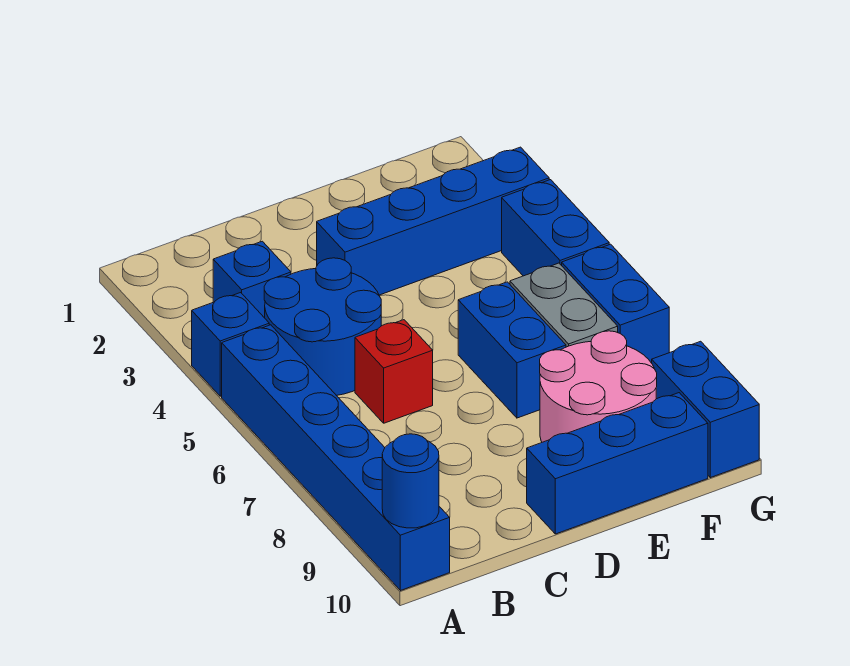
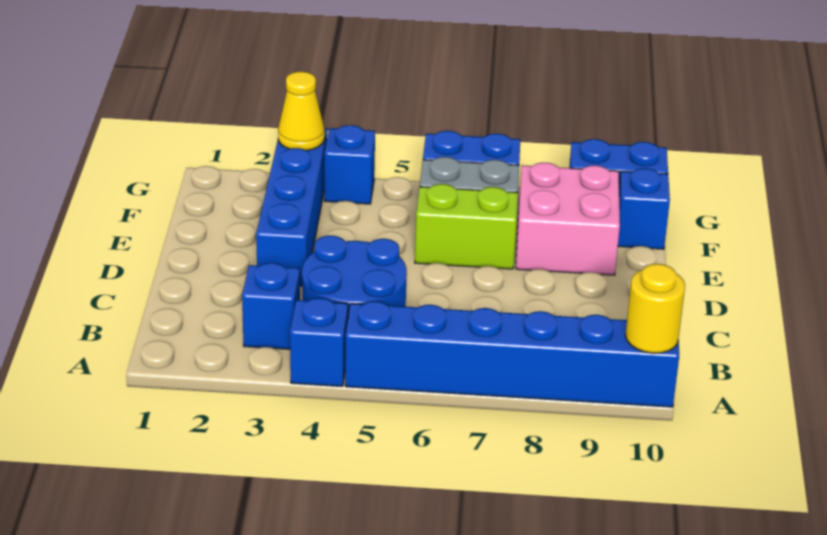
blue round brick A10 level 2 -> yellow round brick A10 level 2
red brick C6 level 1 -> none
blue brick D10:F10 level 1 -> blue brick F10 level 1
blue brick E6:E7 level 1 -> lime brick E6:E7 level 1
pink round brick E8:F9 level 1 -> pink brick E8:F9 level 1
none -> yellow cone G3 level 2
blue brick G4:G5 level 1 -> blue brick G4 level 1

